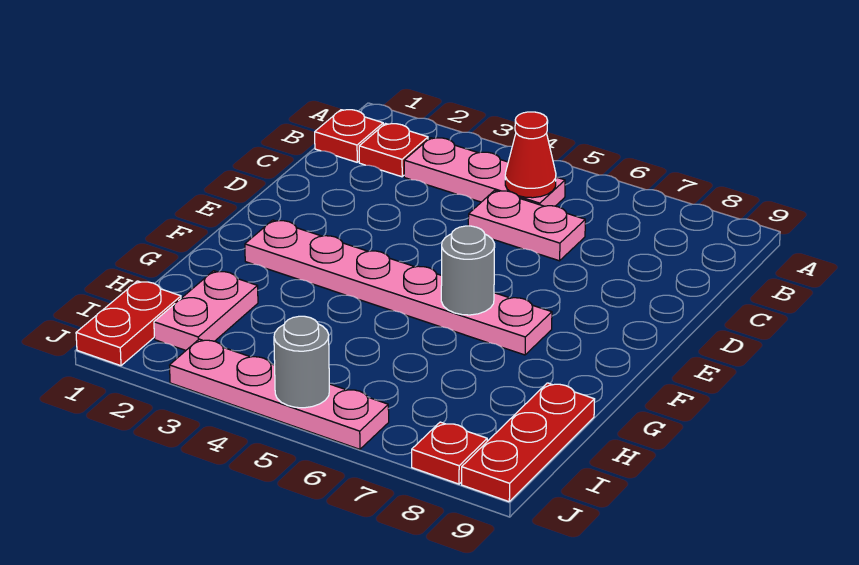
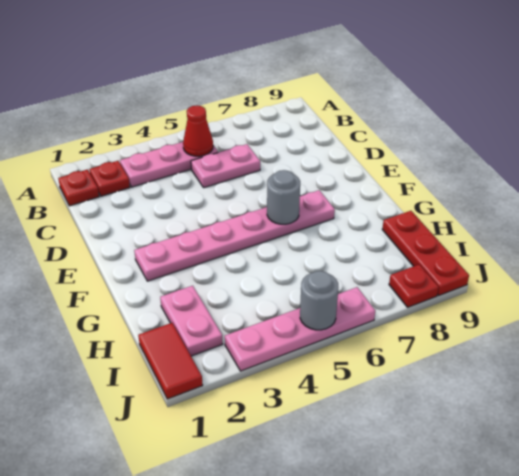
red plate I1:J1 level 1 -> red tile I1:J1 level 1

